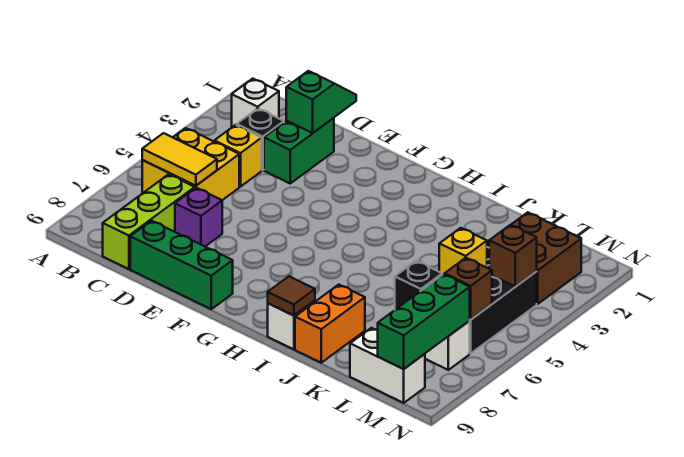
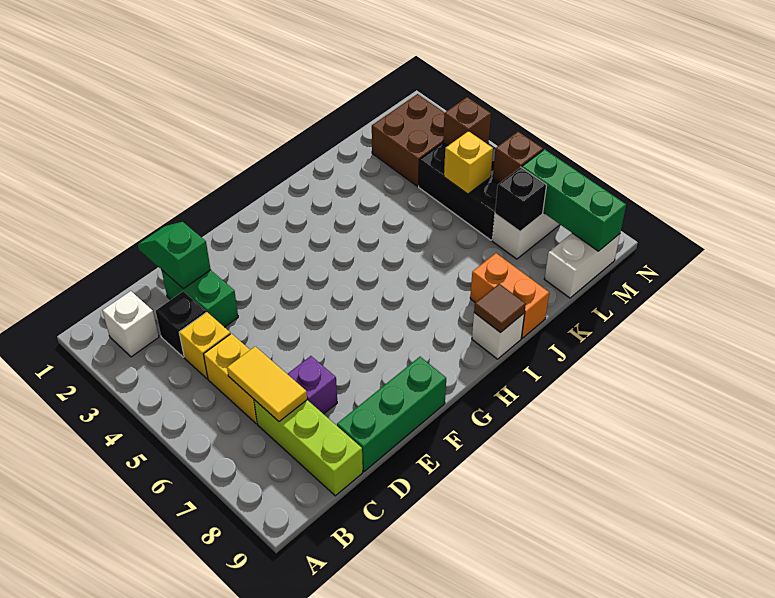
yellow brick B5:C6 level 1 -> yellow brick C5:C6 level 1
yellow tile B6:C6 level 2 -> yellow tile C6:C7 level 2

